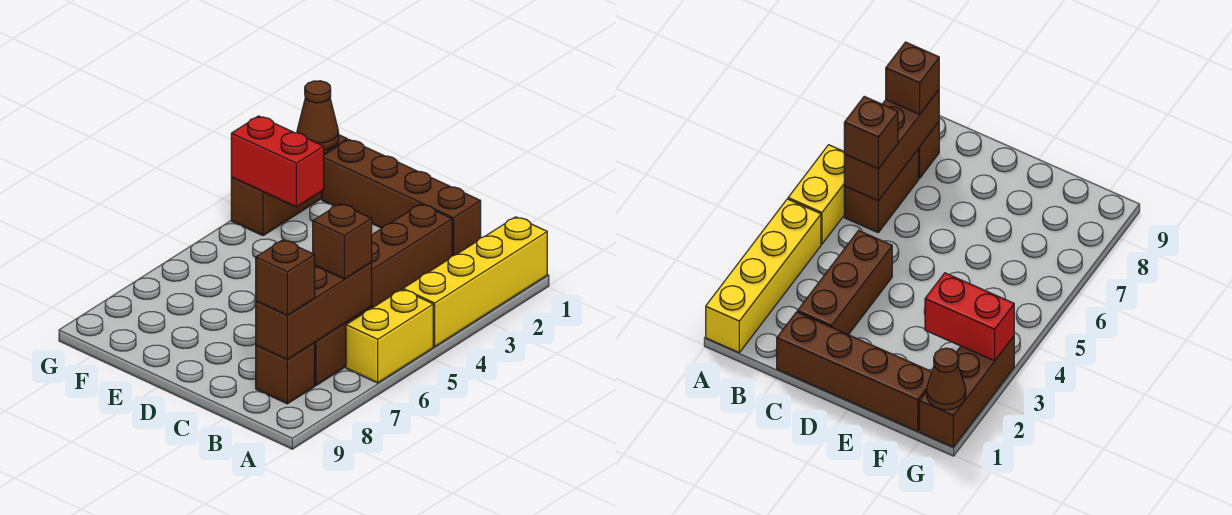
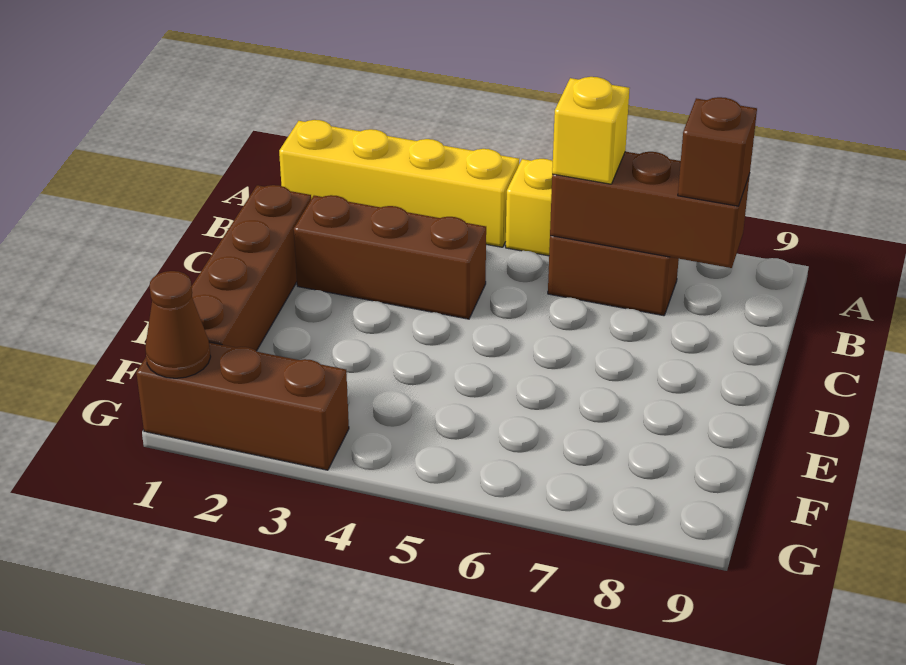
brown brick B6 level 3 -> yellow brick B6 level 3
brown brick B8 level 1 -> none
red brick F3:G3 level 2 -> none

